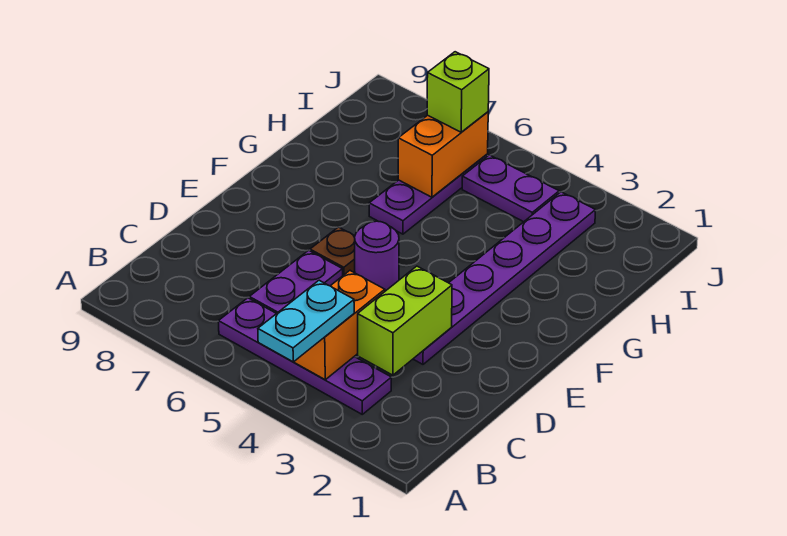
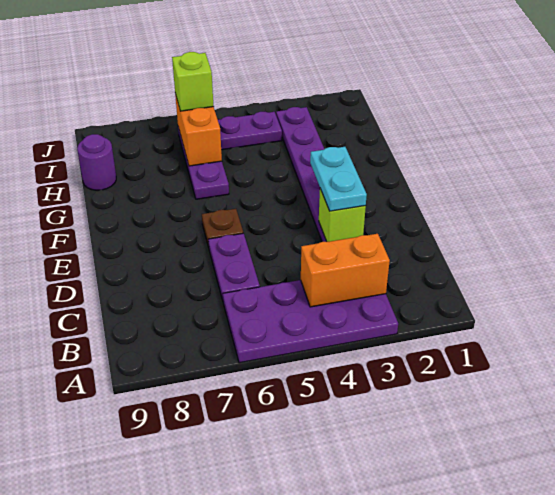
cyan plate A4:B4 level 3 -> cyan plate D3:E3 level 3
purple plate B3:B6 level 1 -> purple plate A3:B6 level 1
orange brick B4:C4 level 2 -> orange brick B3:B4 level 2
lime brick C3:D3 level 2 -> lime brick D3 level 2
purple round brick E5 level 1 -> purple round brick H9 level 1

